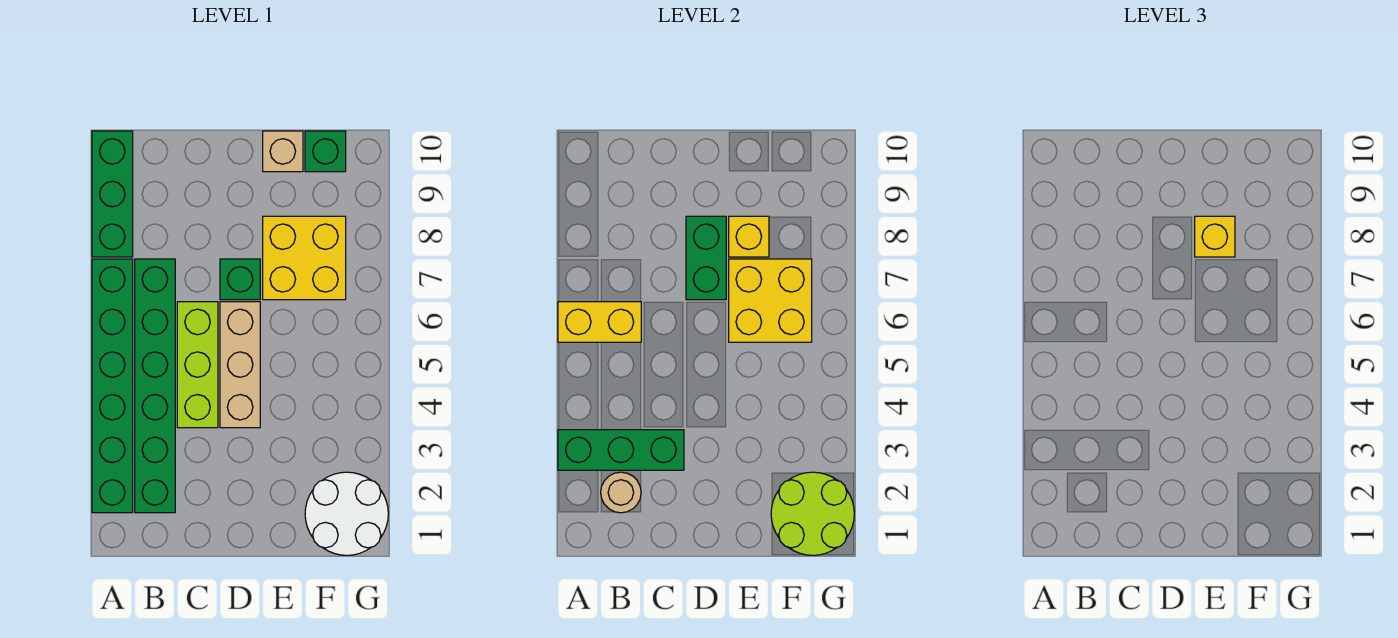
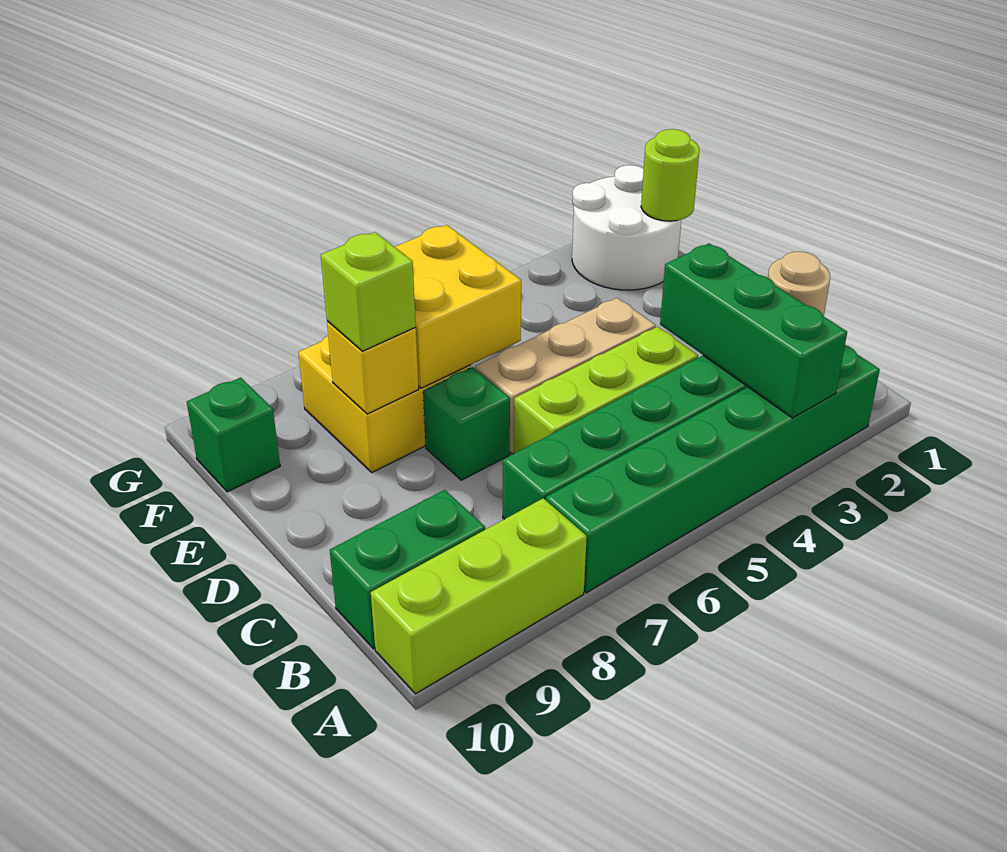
yellow brick A6:B6 level 2 -> none
green brick A8:A10 level 1 -> lime brick A8:A10 level 1
green brick D7:D8 level 2 -> green brick B9:B10 level 1
yellow brick E8 level 3 -> lime brick E8 level 3
tan brick E10 level 1 -> none
lime round brick F1:G2 level 2 -> lime round brick F1 level 2

